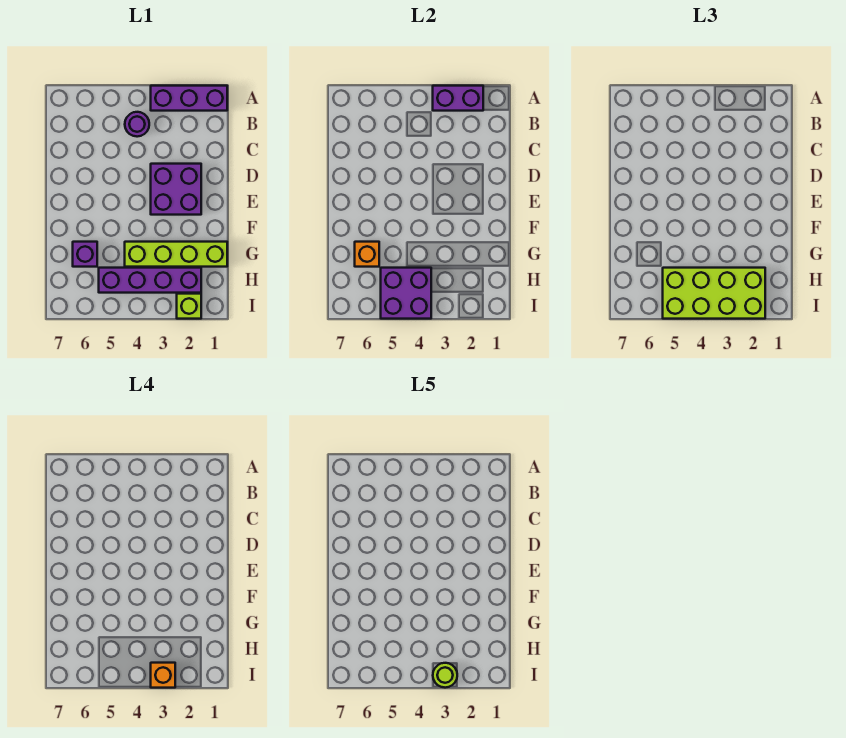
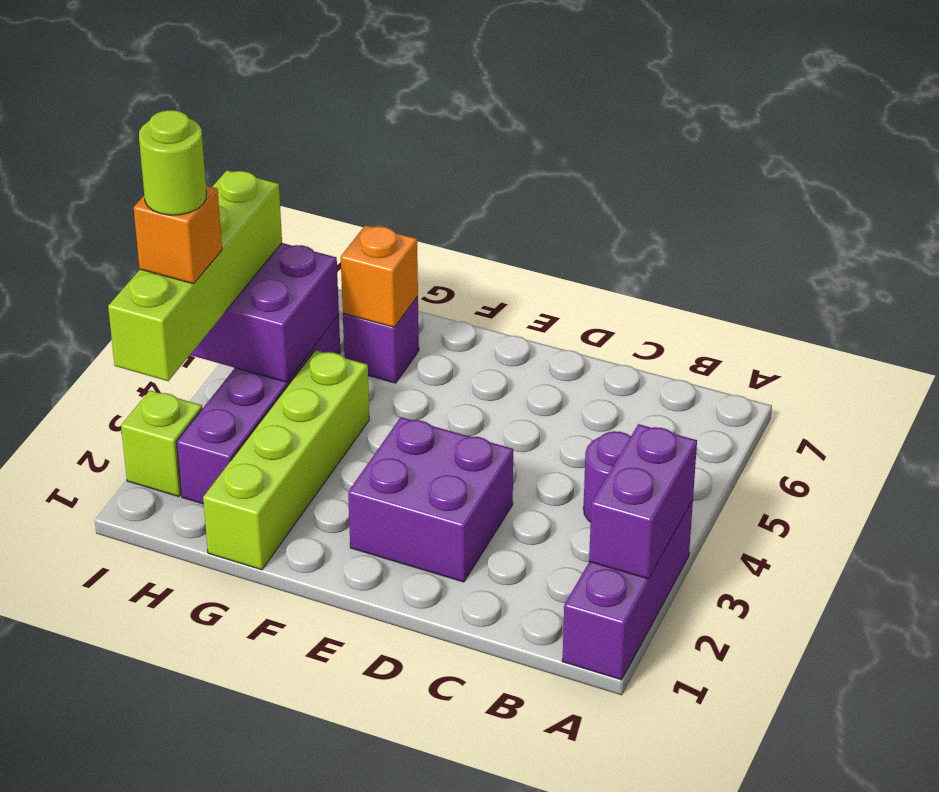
lime brick H2:I5 level 3 -> lime brick I2:I5 level 3

